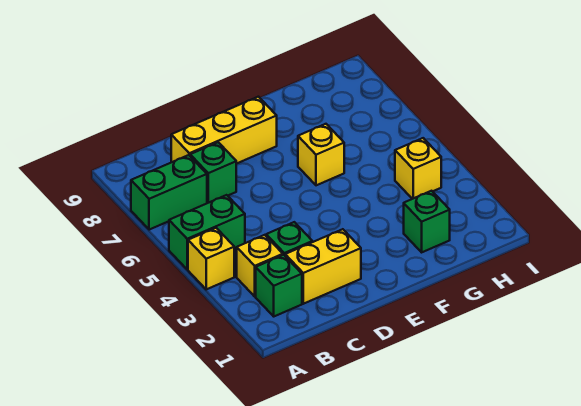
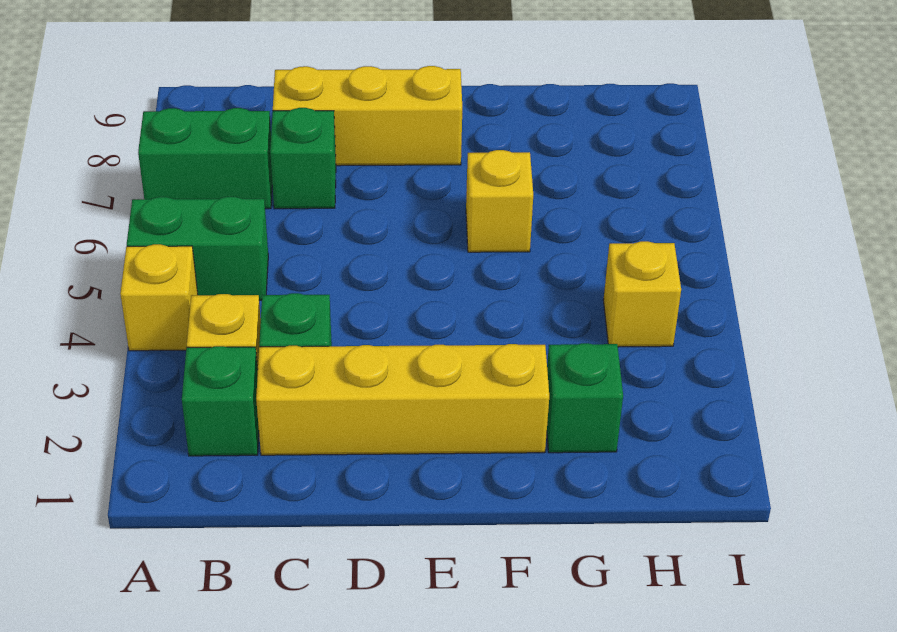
yellow brick C2:D2 level 1 -> yellow brick C2:F2 level 1

